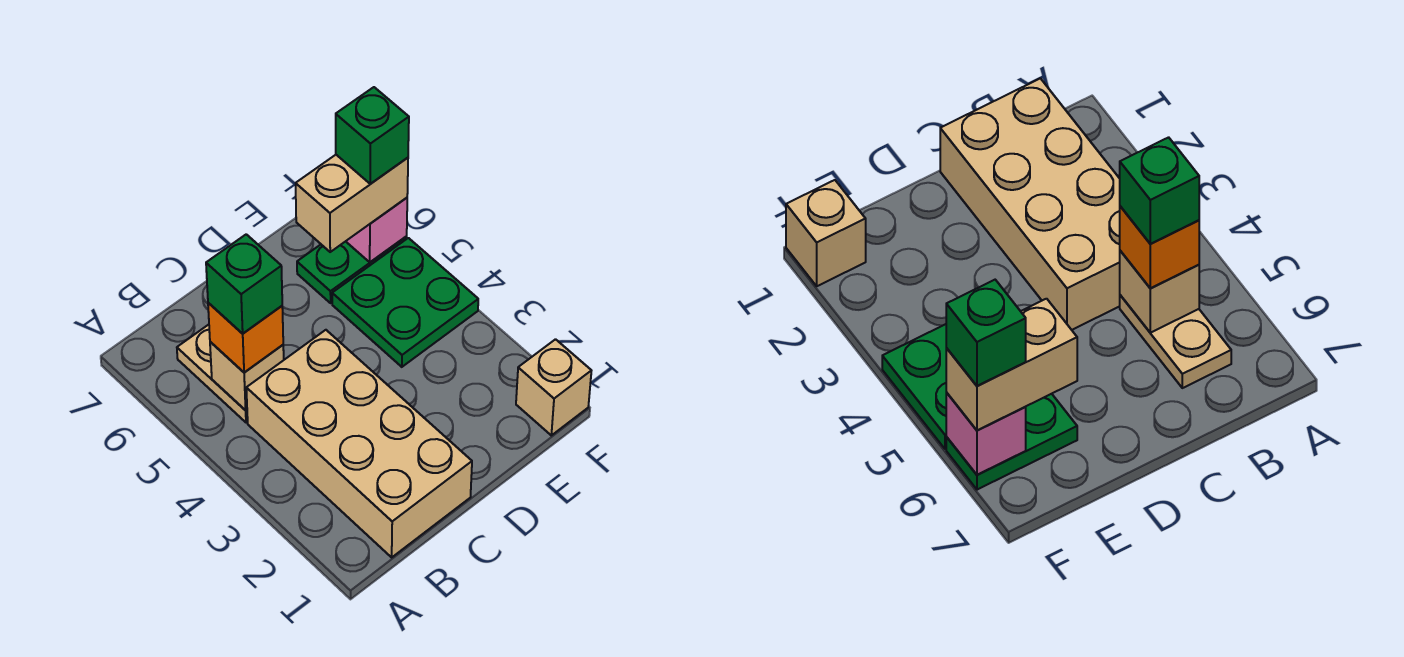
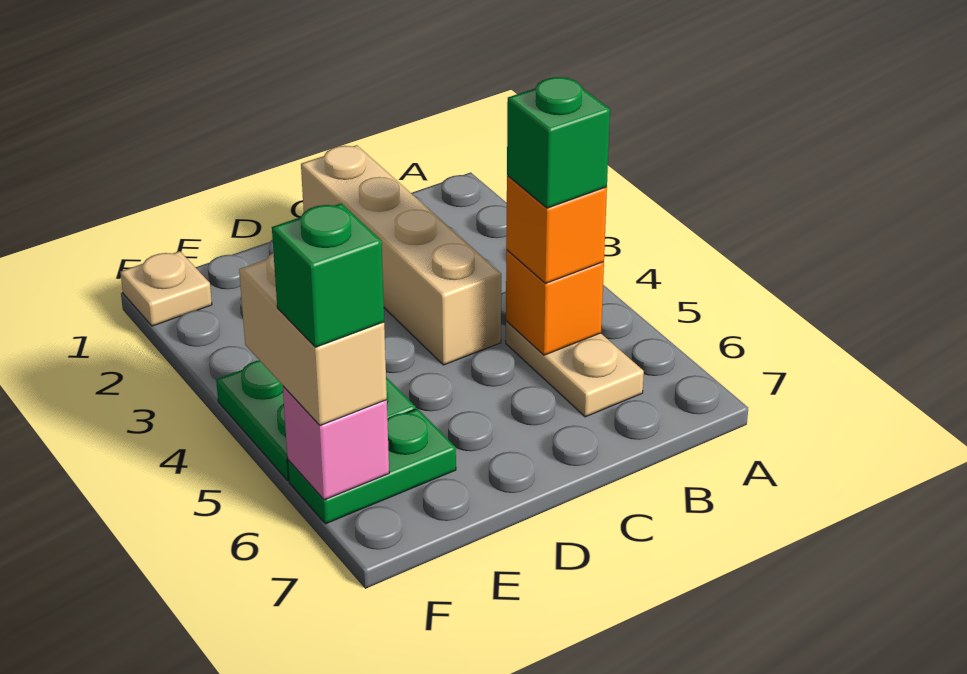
tan brick B1:C4 level 1 -> tan brick C1:C4 level 1
tan brick B5 level 2 -> orange brick B5 level 2
tan brick E6:F6 level 3 -> tan brick F5:F6 level 3
tan brick F1 level 1 -> tan plate F1 level 1

